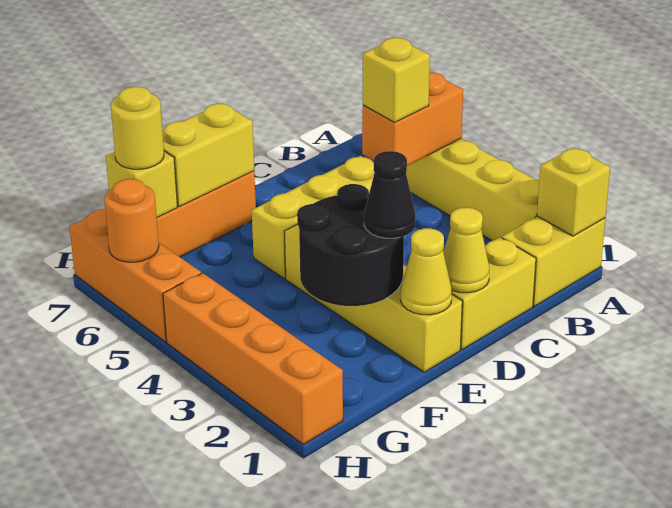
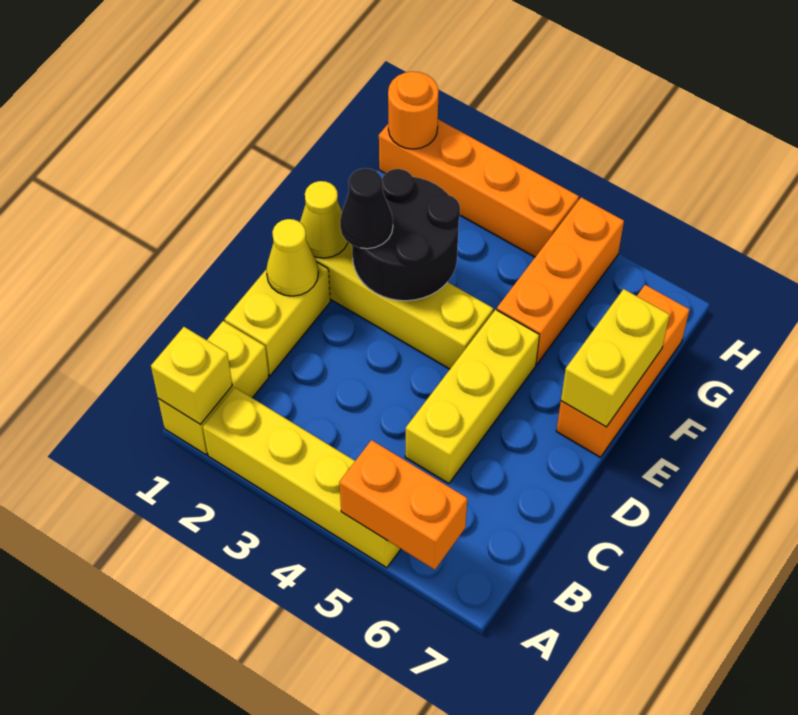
orange brick A5:B5 level 2 -> orange brick A5:A6 level 2
yellow brick B5 level 3 -> none
yellow brick G7 level 2 -> none
yellow round brick G7 level 3 -> none
orange brick H5:H7 level 1 -> orange brick F5:H5 level 1
orange round brick H6 level 2 -> orange round brick H1 level 2

